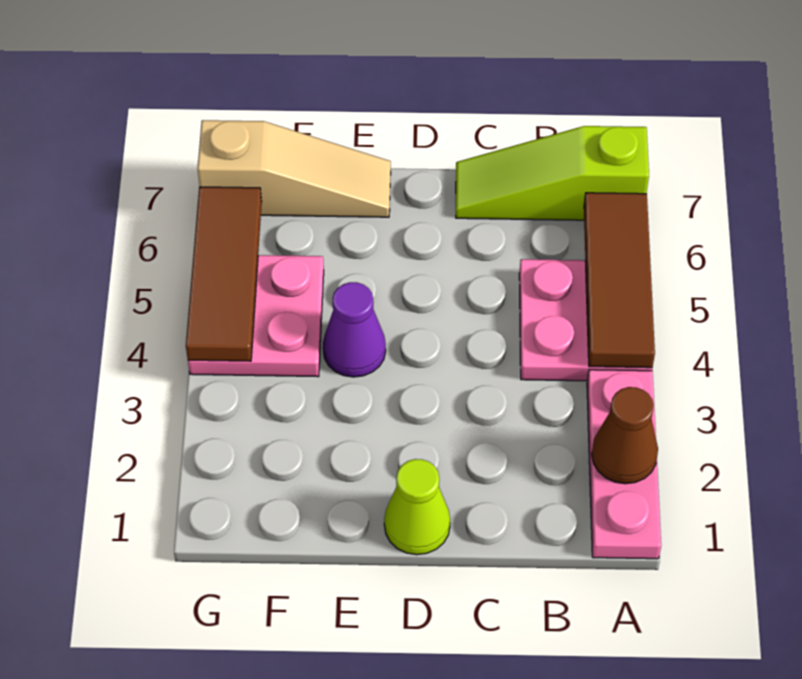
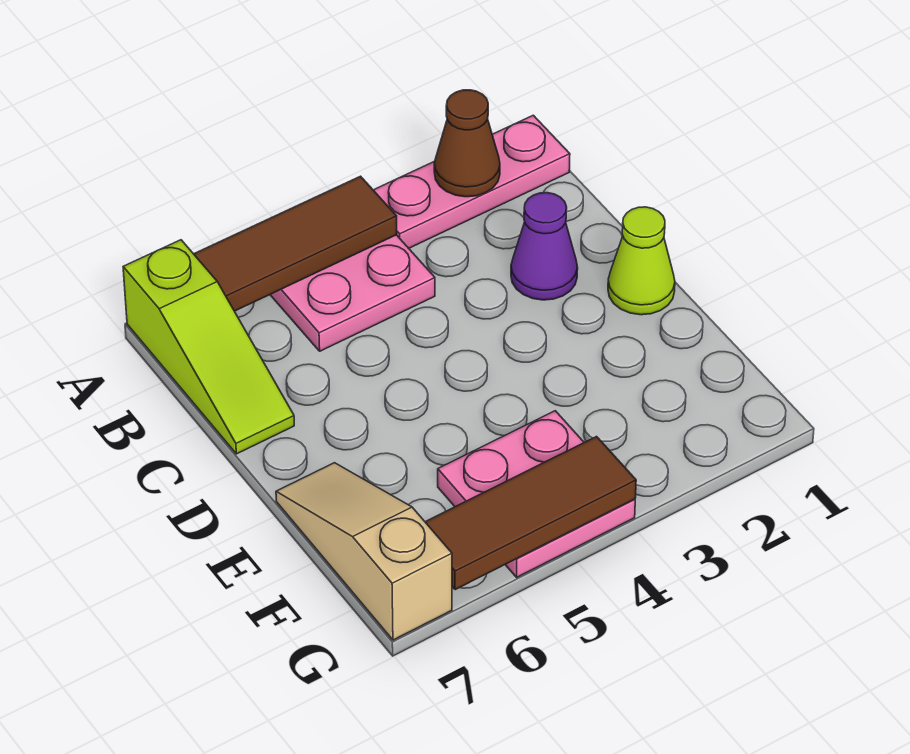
purple cone E4 level 1 -> purple cone C2 level 1

